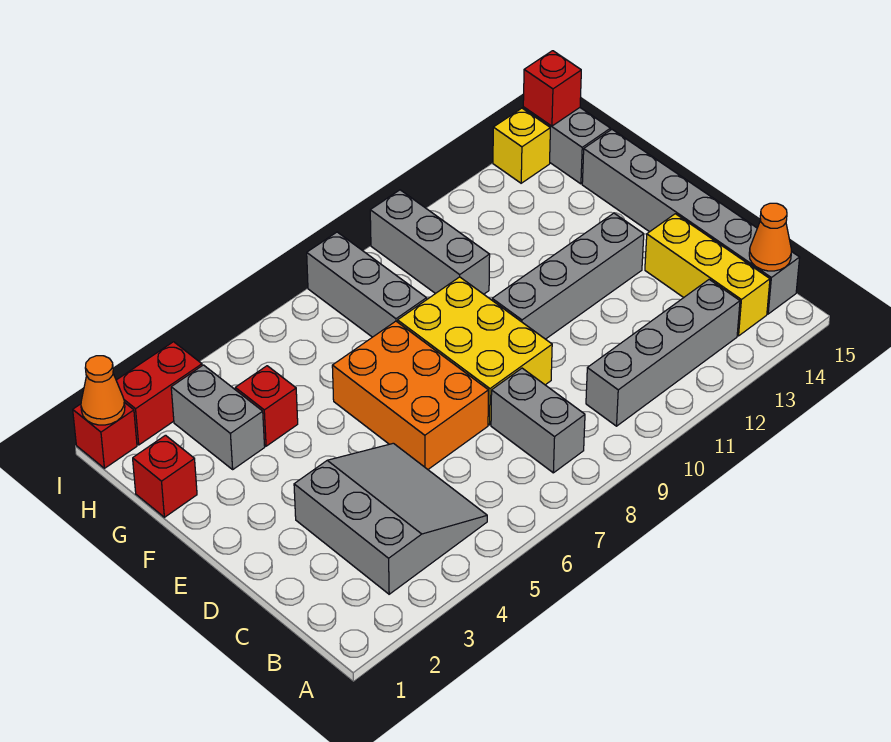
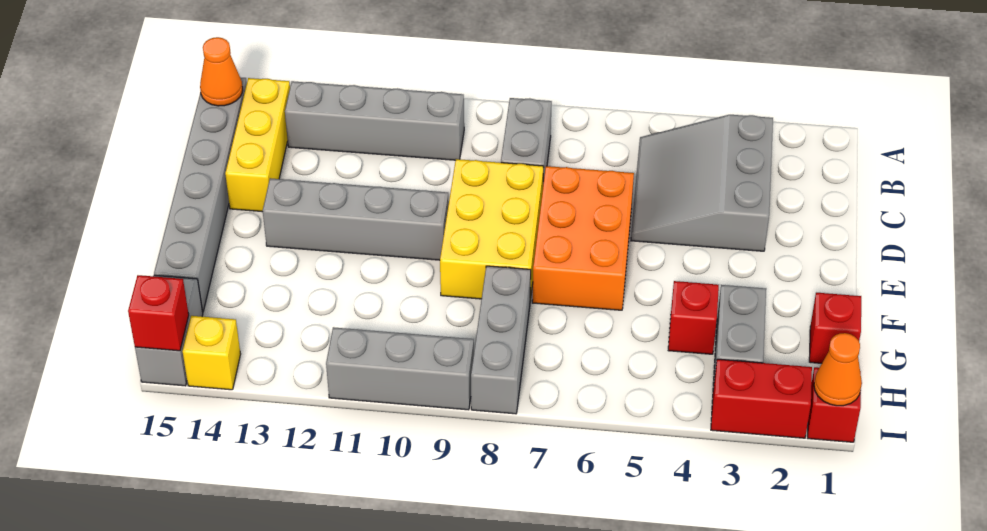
grey brick G10:I10 level 1 -> grey brick I9:I11 level 1

